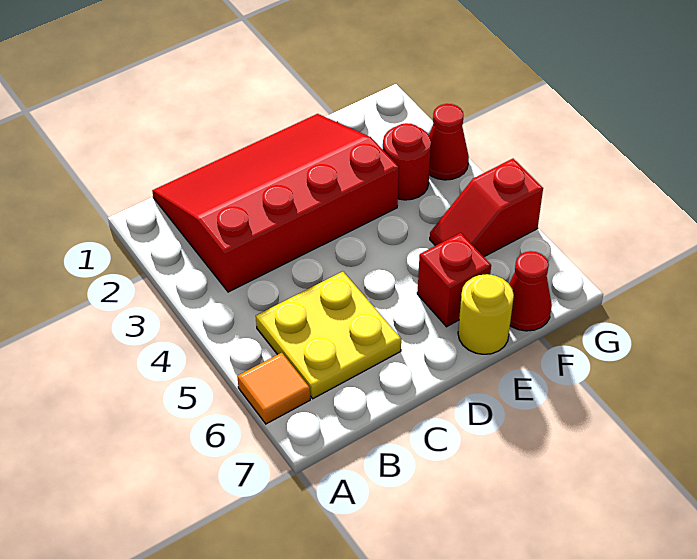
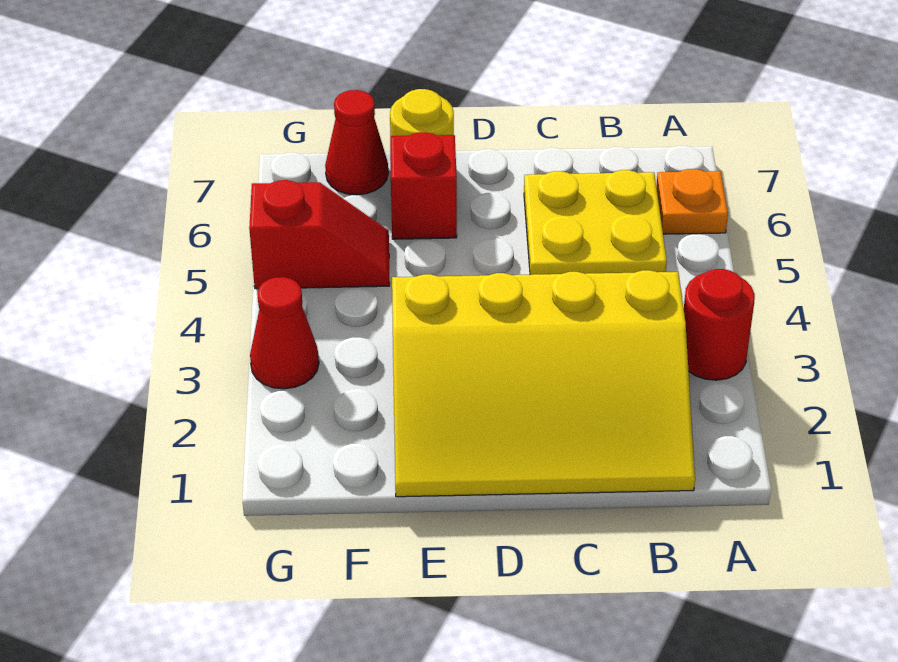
orange tile A6 level 1 -> orange plate A6 level 1
red slope B1:E3 level 1 top 3 -> yellow slope B1:E3 level 1 top 3
red round brick F3 level 1 -> red round brick A3 level 1

